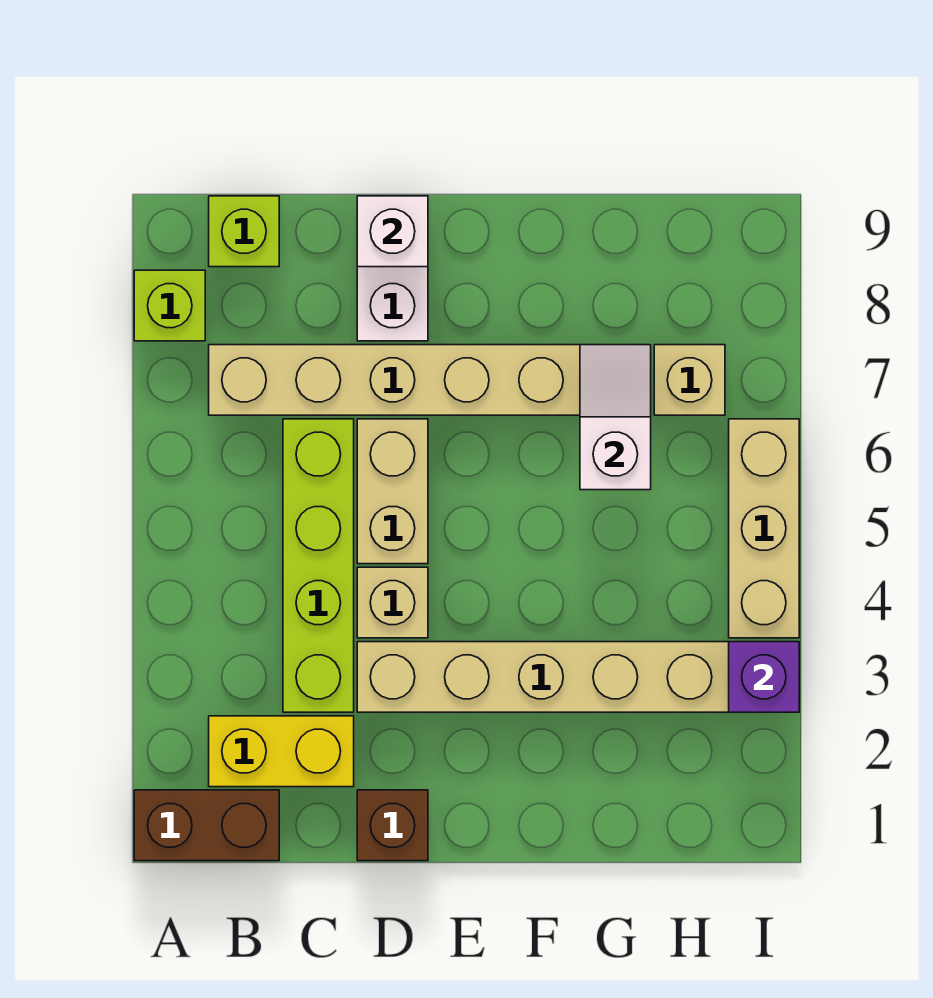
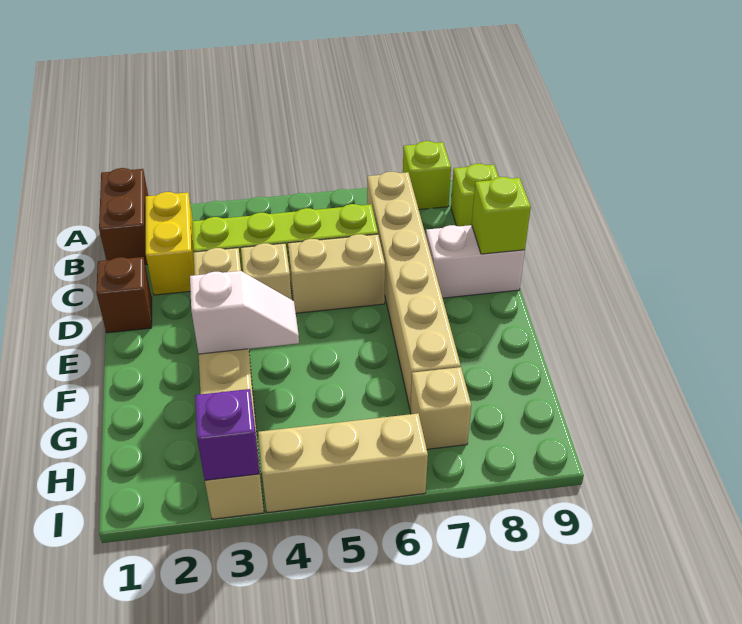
white brick D9 level 2 -> lime brick D9 level 2
white slope G6:G7 level 2 top 6 -> white slope F3:F4 level 2 top 3

